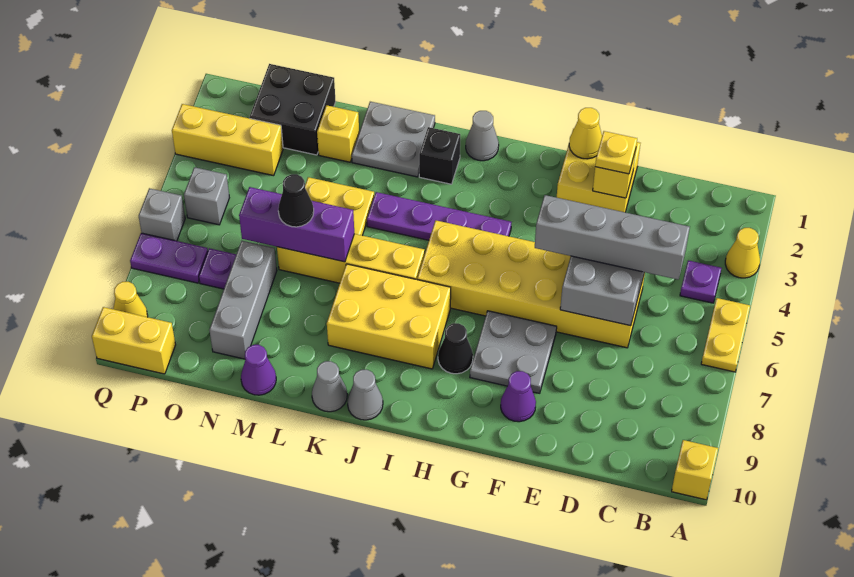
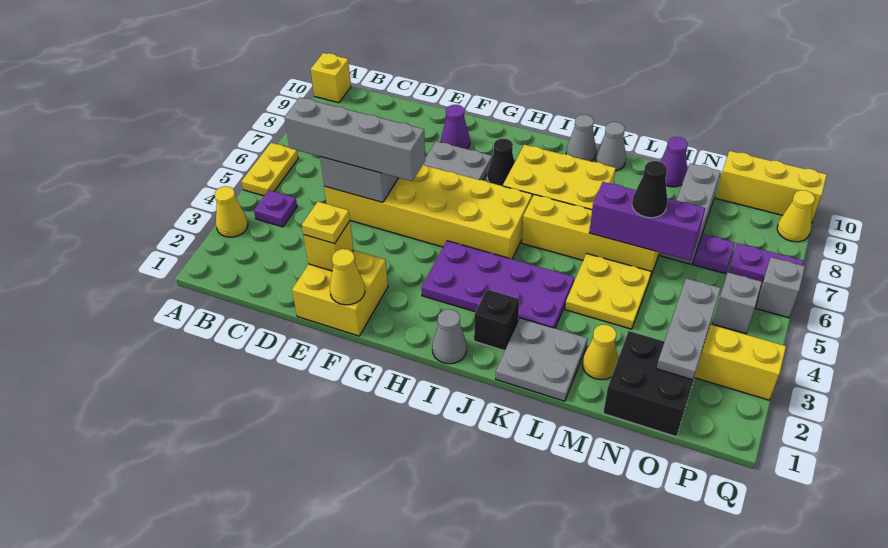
purple plate H4:K4 level 1 -> purple plate H3:K4 level 1
yellow brick M2 level 1 -> yellow cone M2 level 1
none -> grey plate O2:O4 level 2
yellow brick P10:Q10 level 1 -> yellow brick O10:Q10 level 1

